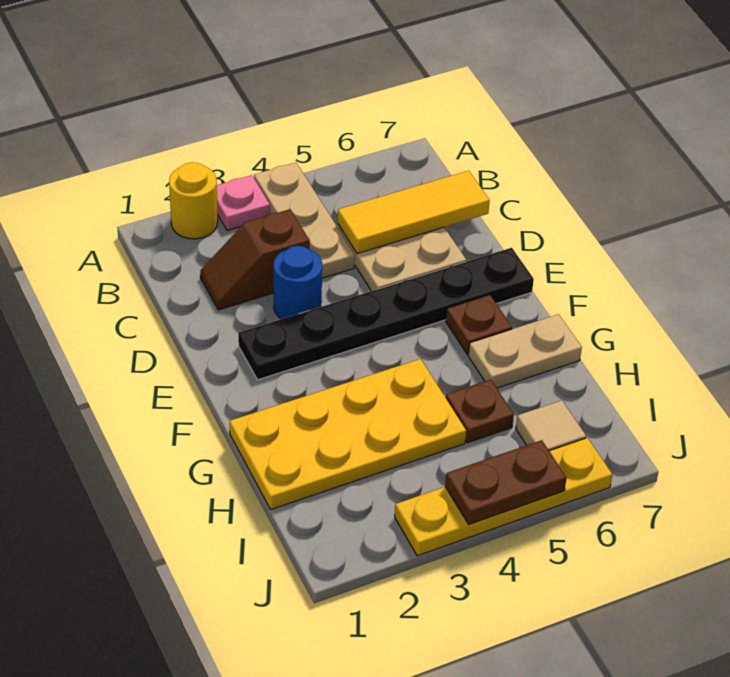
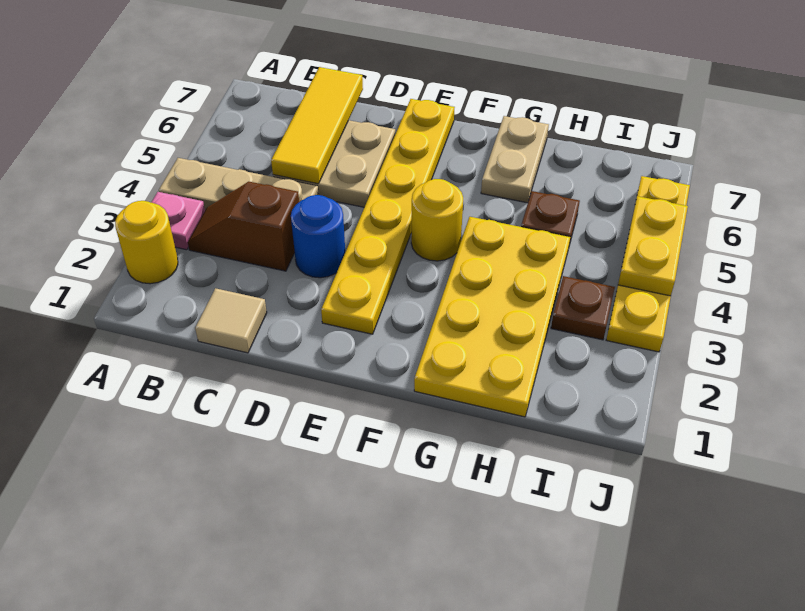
brown slope C2:C3 level 1 top 3 -> brown slope B3:C3 level 1 top C
black plate E2:E7 level 1 -> yellow plate E2:E7 level 1
none -> yellow round brick F4 level 1
brown plate F6 level 1 -> brown plate I3 level 1
tan tile I6 level 1 -> tan tile C1 level 1
brown plate J4:J5 level 2 -> yellow plate J4:J5 level 2

